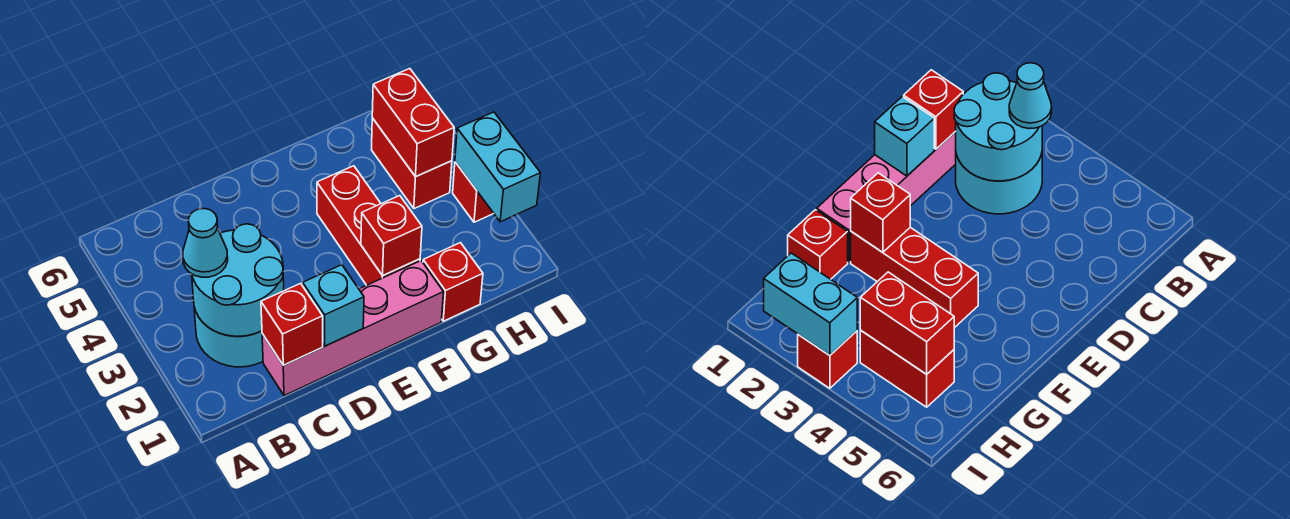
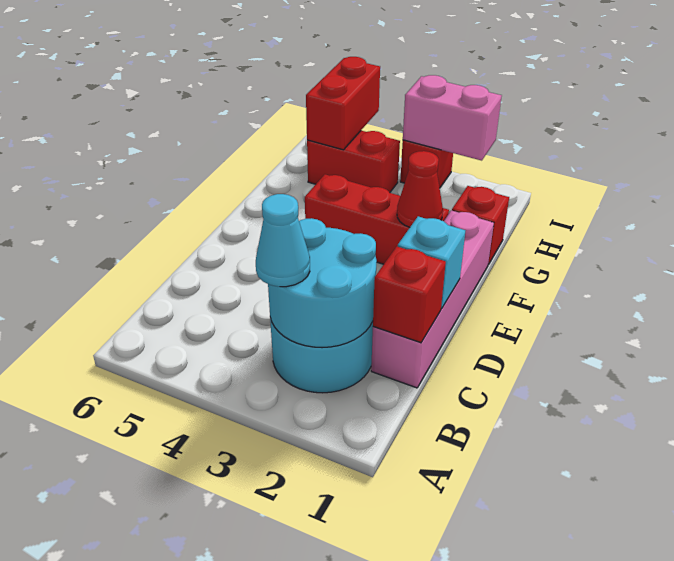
red brick F2 level 2 -> red cone F2 level 2
red brick H4:H5 level 2 -> red brick H5:I5 level 2
cyan brick I2:I3 level 2 -> pink brick I2:I3 level 2

